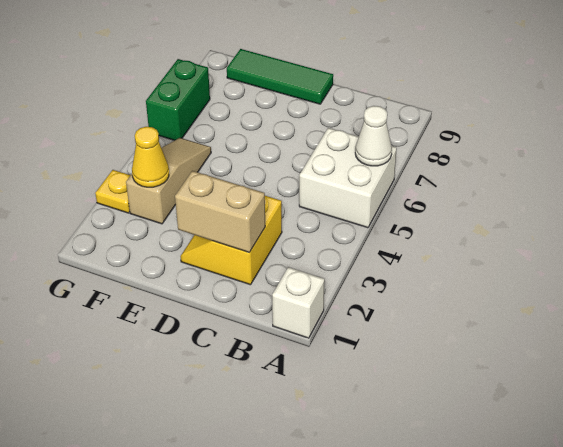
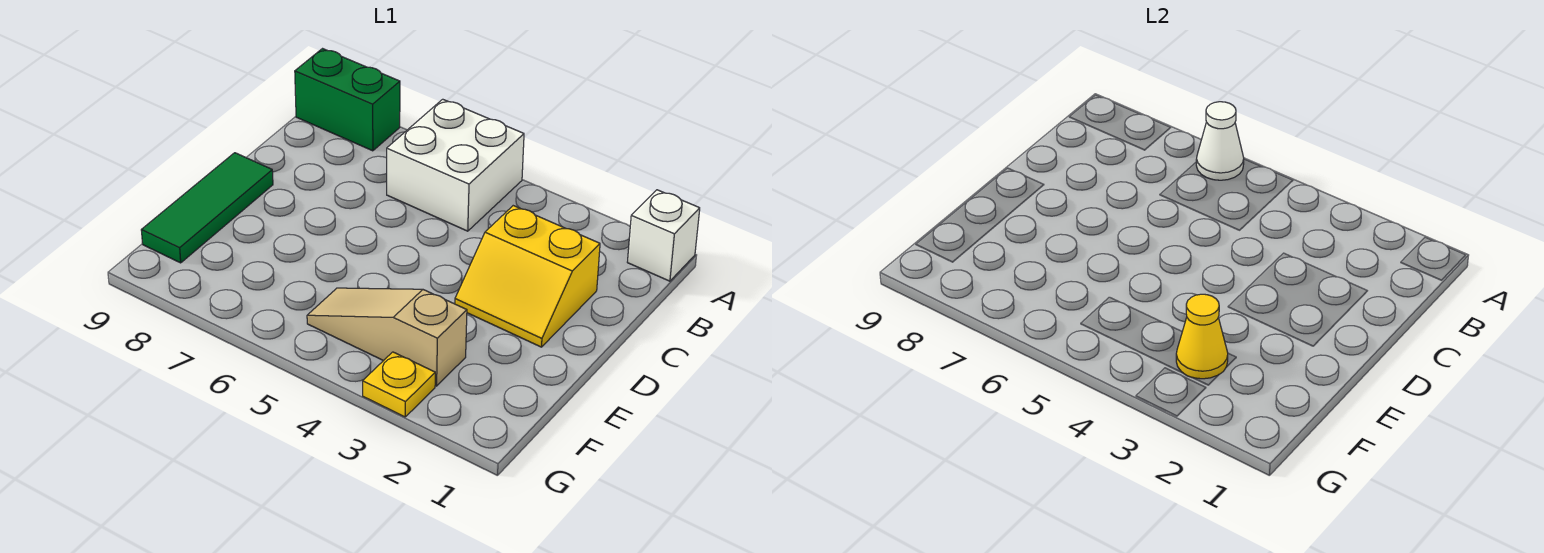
tan brick C2:D2 level 2 -> none
green brick G6:G7 level 1 -> green brick A8:A9 level 1

